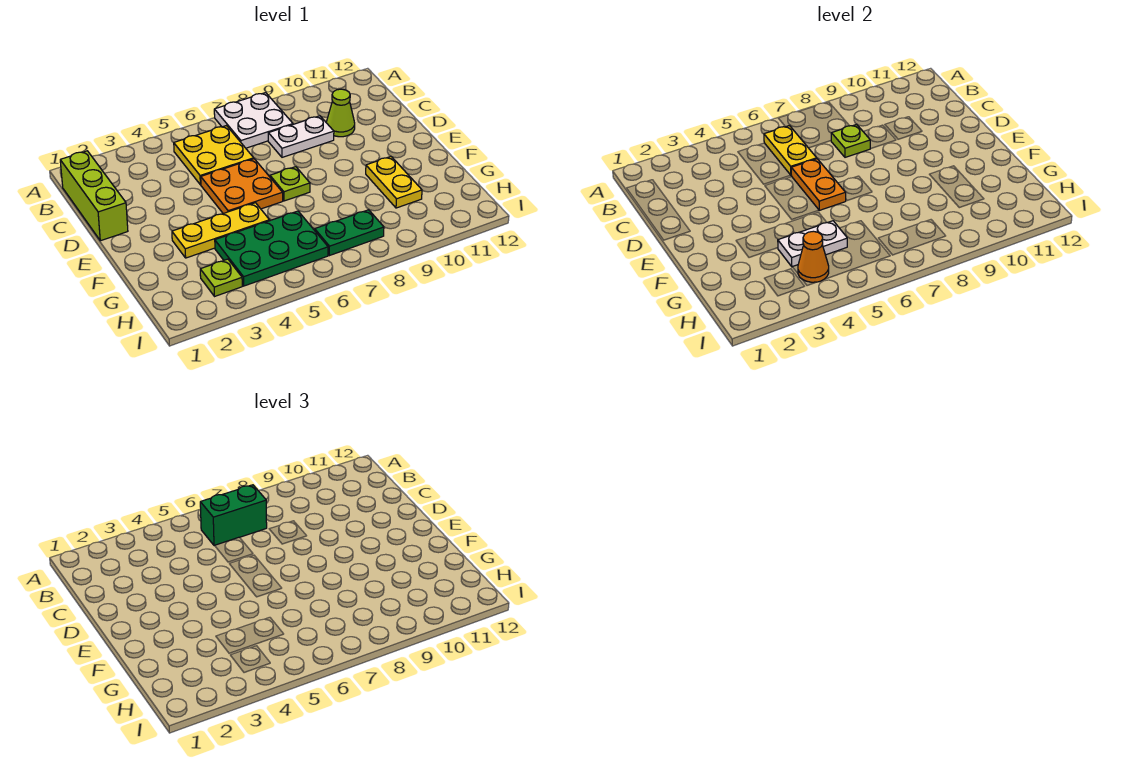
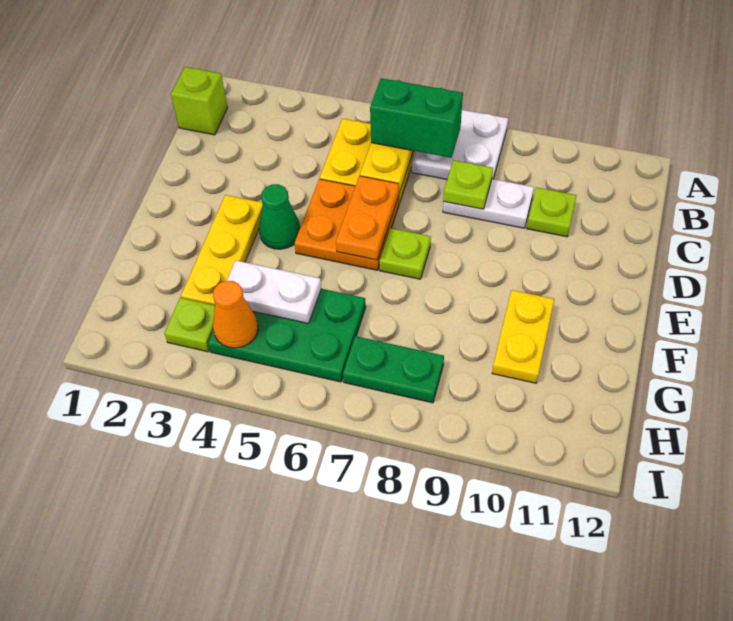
lime brick B1:D1 level 1 -> lime brick B1 level 1
lime cone C10 level 1 -> lime plate C10 level 1
none -> green cone E4 level 1
yellow plate F3:F5 level 1 -> yellow plate E3:G3 level 1

